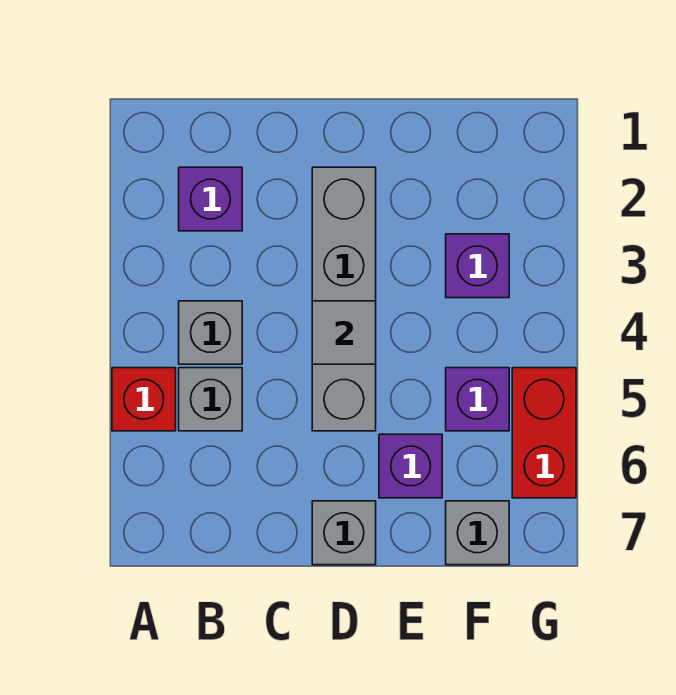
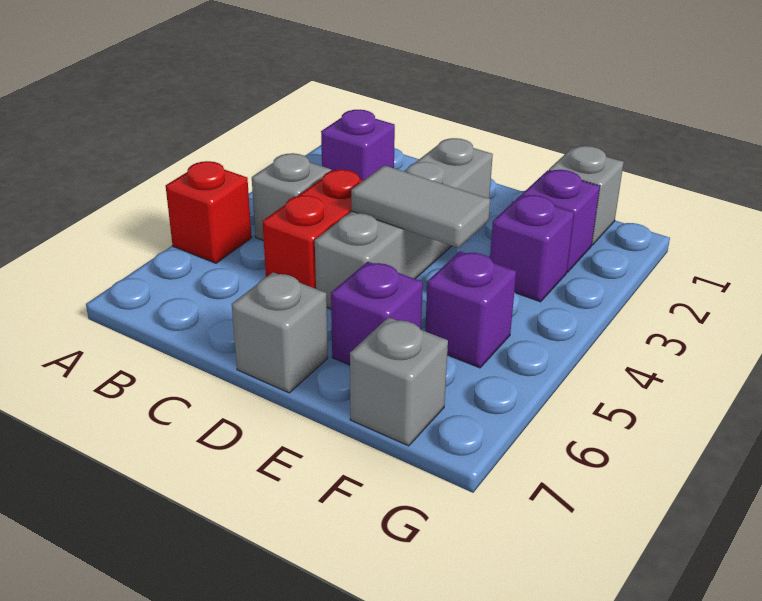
grey brick B5 level 1 -> grey brick F1 level 1
grey tile D4 level 2 -> grey tile D4:E4 level 2
none -> purple brick F2 level 1
red brick G5:G6 level 1 -> red brick C4:C5 level 1

